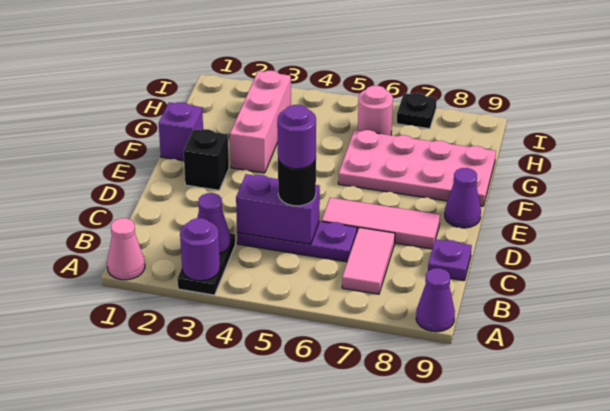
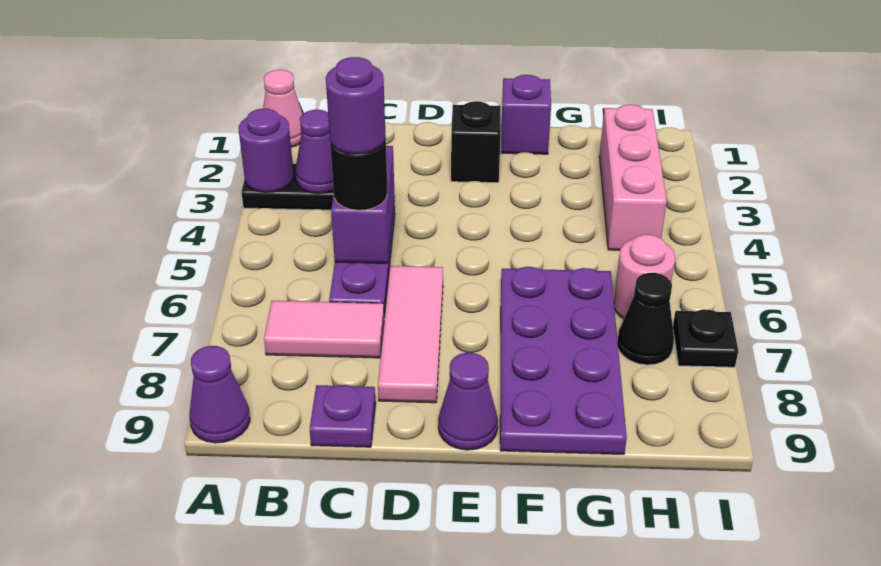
pink brick F3:H3 level 1 -> pink brick H2:H4 level 1
pink plate F6:G9 level 1 -> purple plate F6:G9 level 1
none -> black cone H7 level 1

